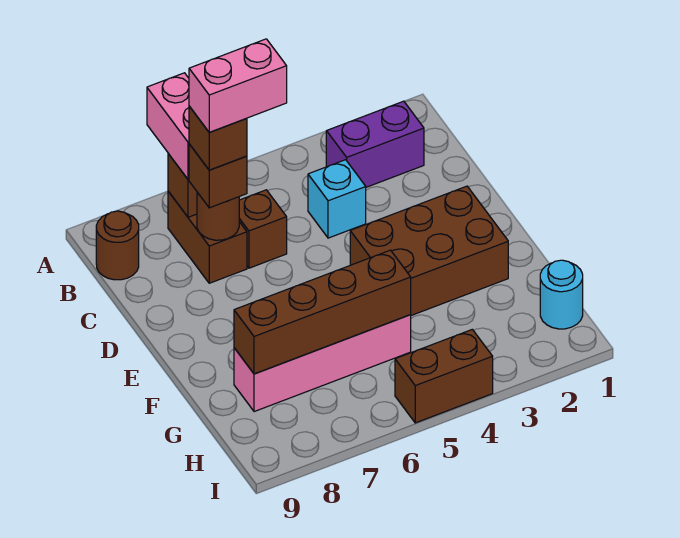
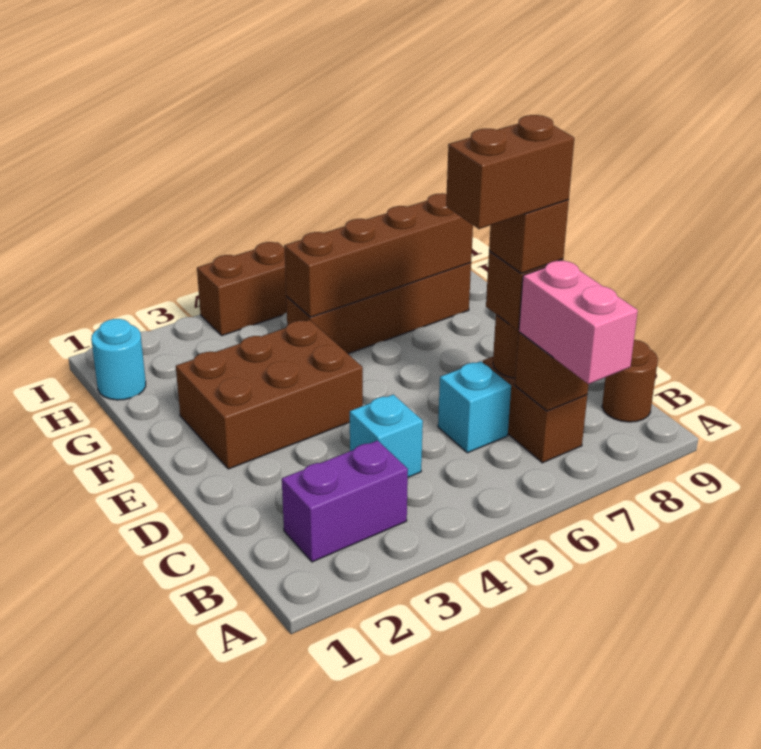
brown brick C6 level 1 -> cyan brick C6 level 1
pink brick C6:C7 level 5 -> brown brick C6:C7 level 5
pink brick G5:G8 level 1 -> brown brick G5:G8 level 1

